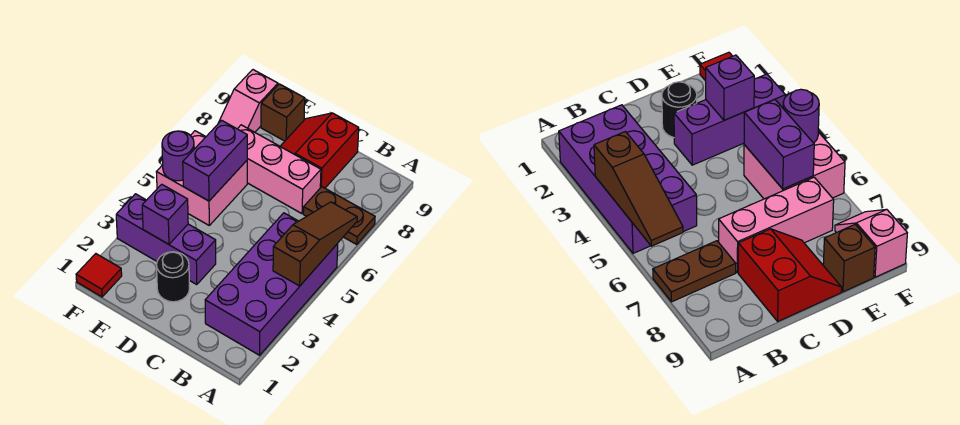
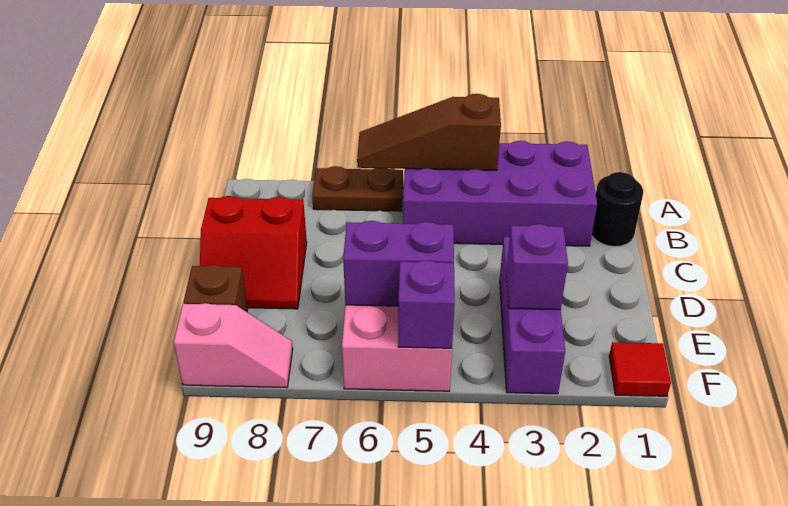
brown plate A7:B7 level 1 -> brown plate A6:A7 level 1
pink brick C7:E7 level 1 -> none
black round brick D2 level 1 -> black round brick B1 level 1
purple round brick F5 level 2 -> purple brick F5 level 2

